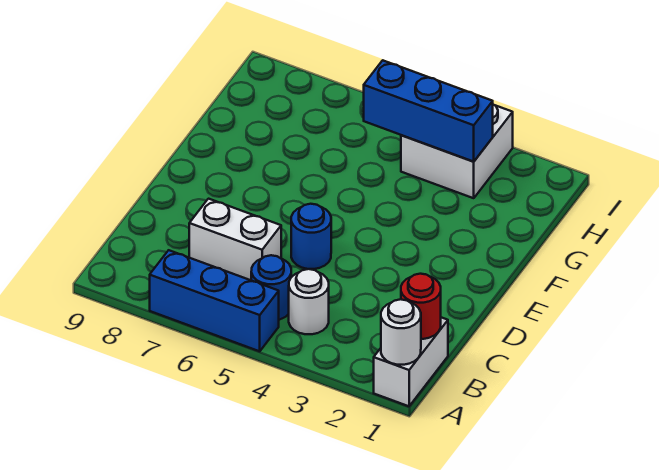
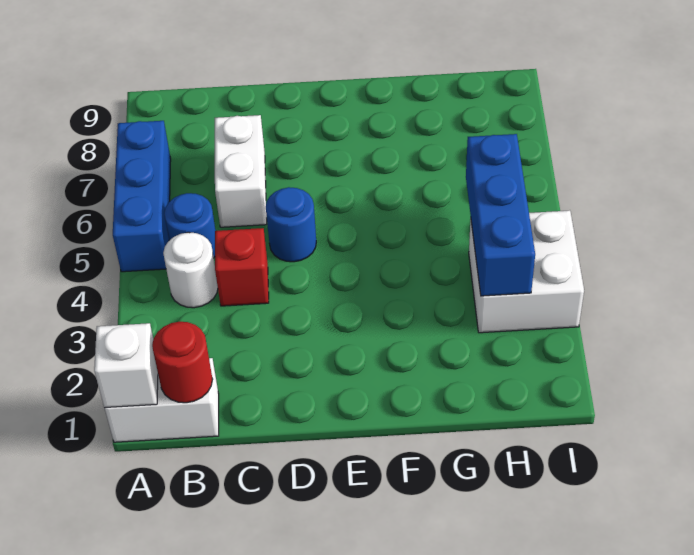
white round brick A1 level 2 -> white brick A1 level 2
none -> red brick C4 level 1

